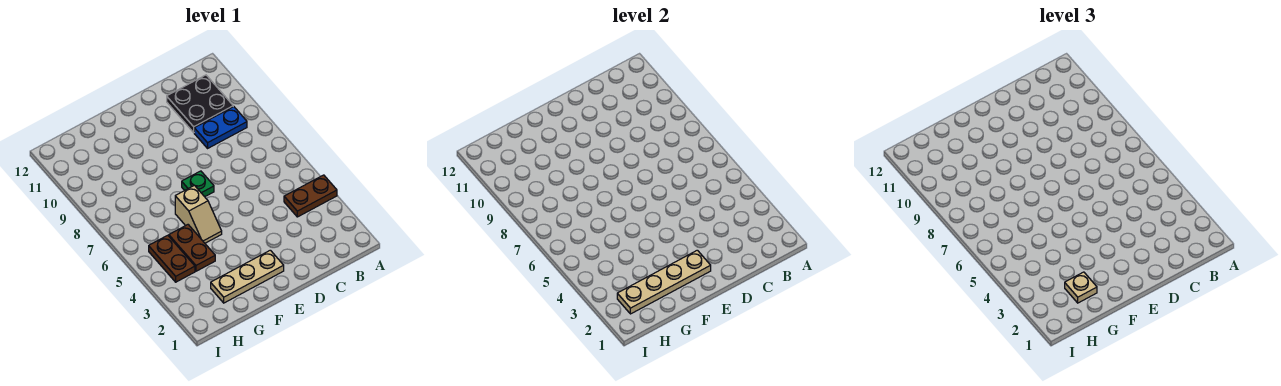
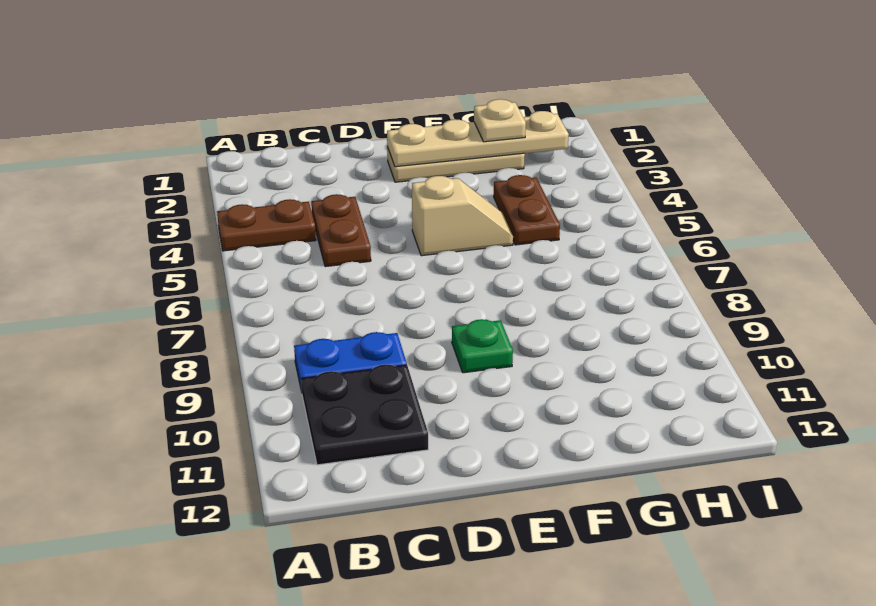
green plate E7 level 1 -> green plate E9 level 1
tan slope F5:F6 level 1 top 6 -> tan slope E5:F5 level 1 top E
brown plate H4:H5 level 1 -> brown plate C4:C5 level 1

